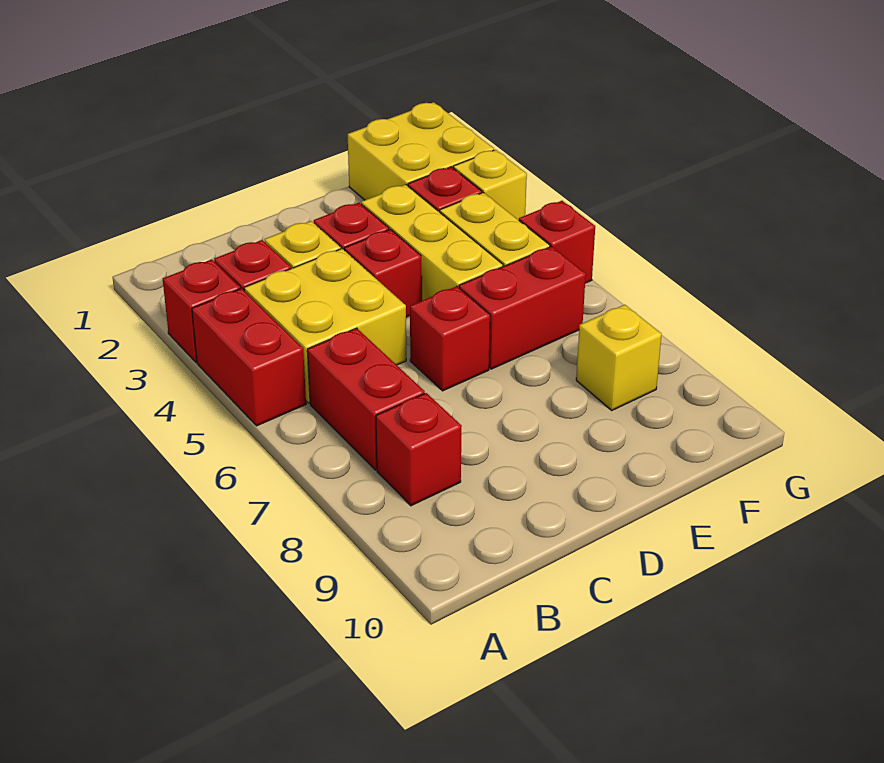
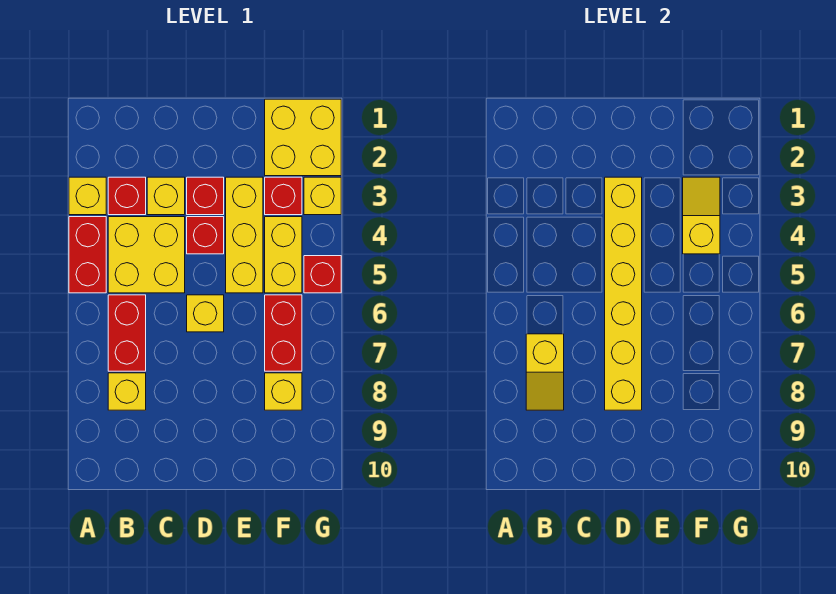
red brick A3 level 1 -> yellow brick A3 level 1
none -> yellow slope B7:B8 level 2 top 7
red brick B8 level 1 -> yellow brick B8 level 1
none -> yellow brick D3:D8 level 2
red brick D6 level 1 -> yellow brick D6 level 1
red brick E6:F6 level 1 -> red brick F6:F7 level 1
none -> yellow slope F3:F4 level 2 top 4

